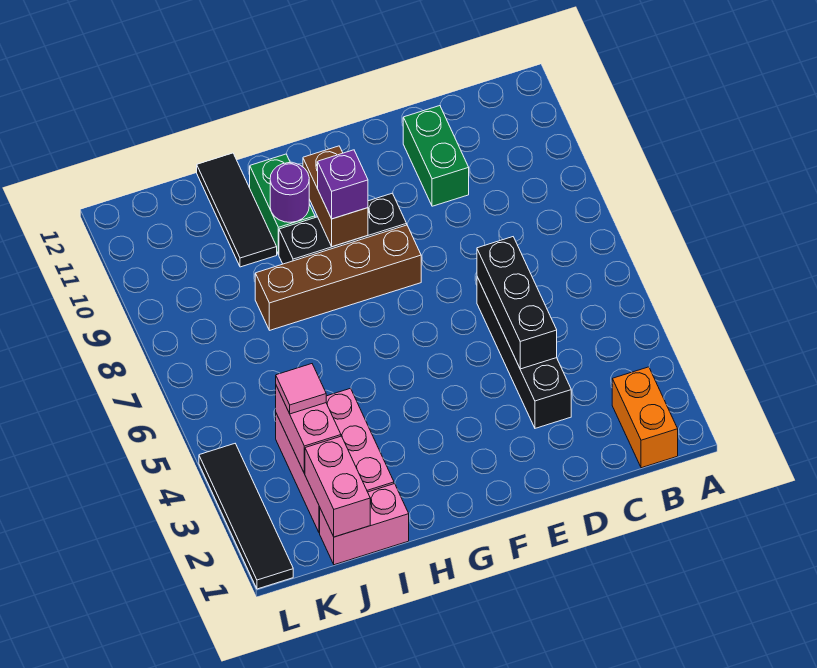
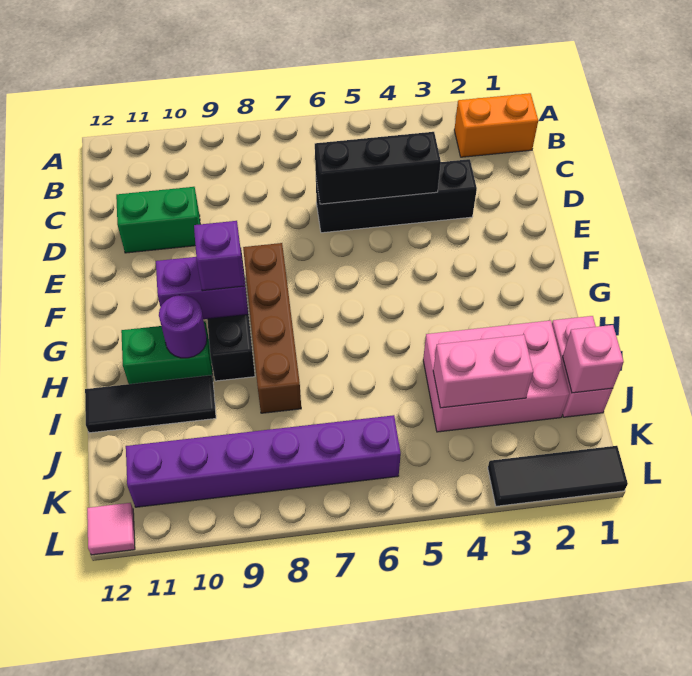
brown brick G9:G10 level 2 -> purple brick G9:G10 level 2
pink brick J1:J2 level 2 -> pink brick J1 level 2
pink tile J4 level 3 -> pink tile L12 level 1
none -> purple brick K6:K11 level 1
black tile L1:L4 level 1 -> black tile L1:L3 level 1

